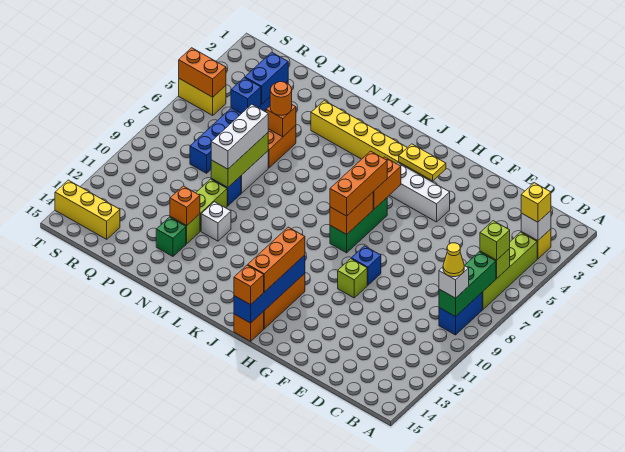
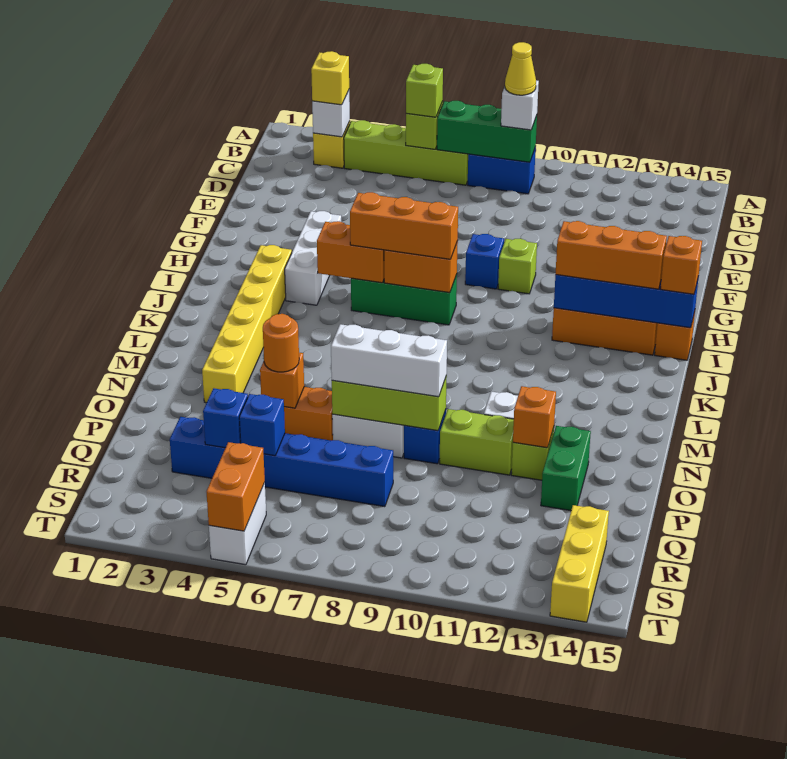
yellow plate H3:I3 level 2 -> none
green brick O13 level 1 -> green brick O13:P13 level 1
blue brick Q3:Q4 level 2 -> blue brick Q4 level 2
yellow brick S5:T5 level 1 -> white brick S5:T5 level 1

